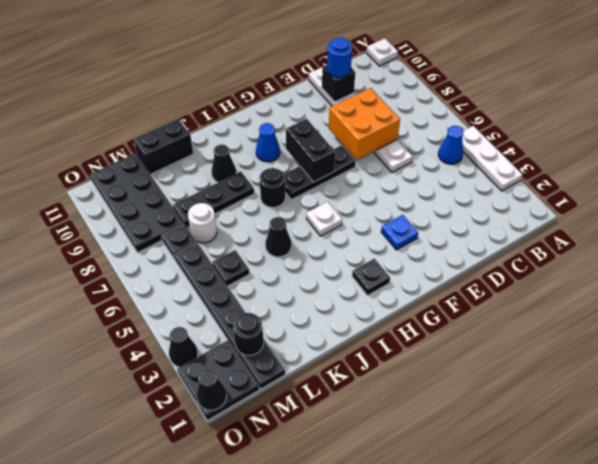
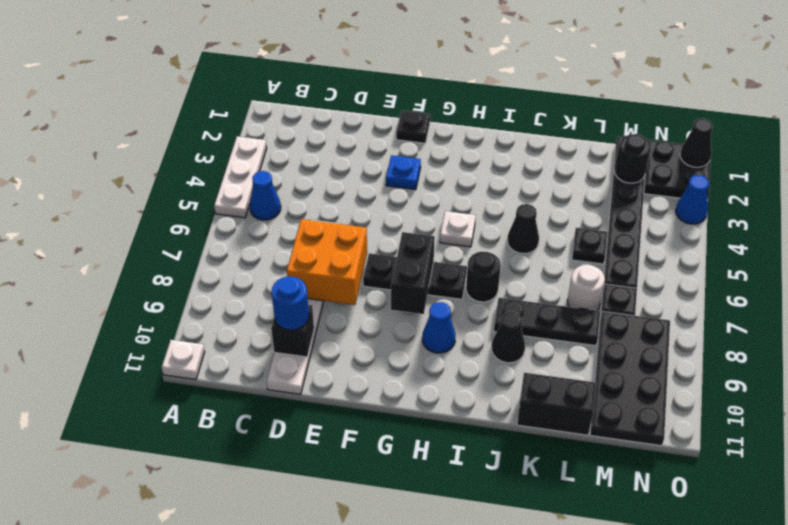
black plate H2 level 1 -> black plate F1 level 1
black cone O3 level 1 -> blue cone O3 level 1

